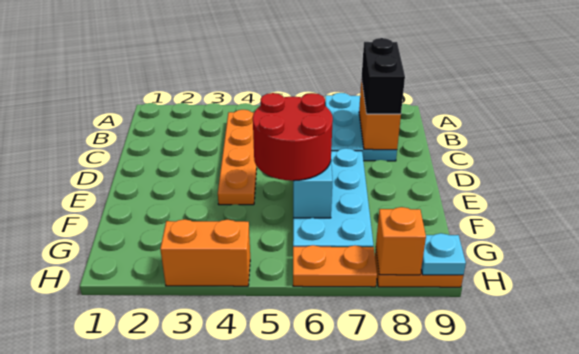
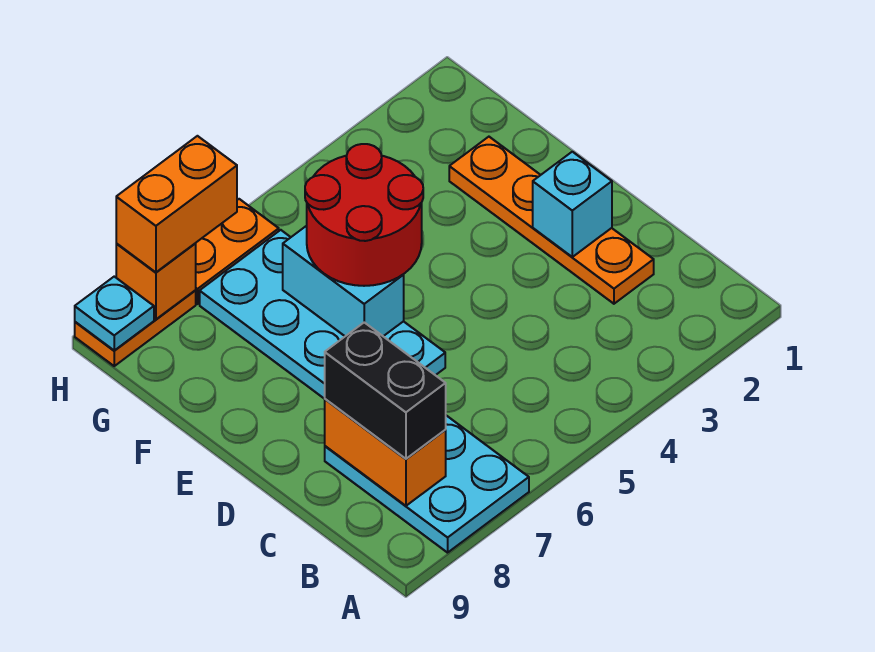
orange plate B4:E4 level 1 -> orange plate C2:F2 level 1
none -> cyan brick D2 level 2
orange brick H3:H4 level 1 -> orange brick H7:H8 level 3

